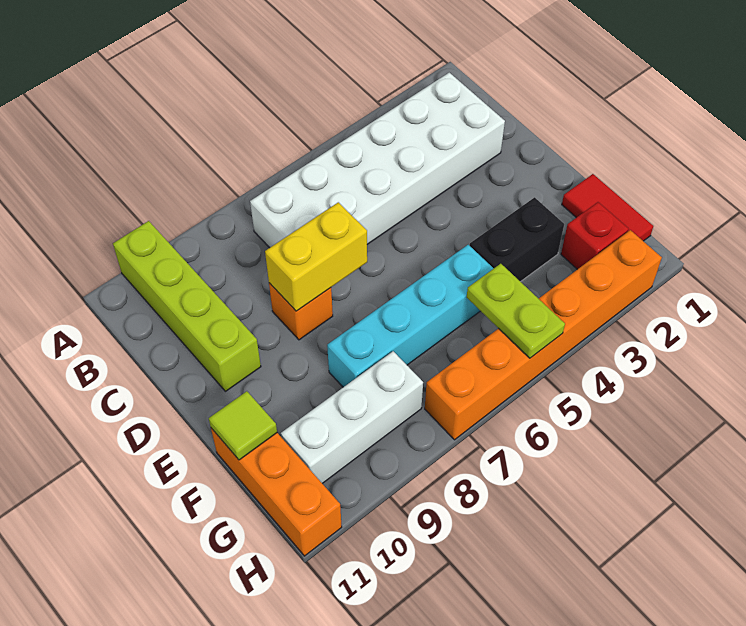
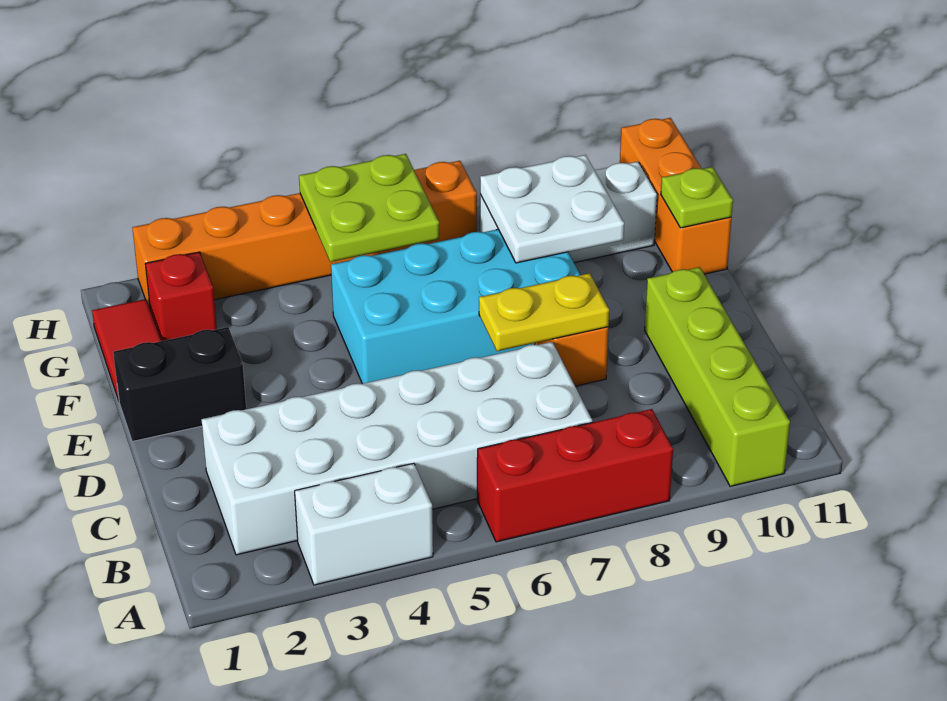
none -> white brick A3:A4 level 1
none -> red brick A6:A8 level 1
yellow brick D7:D8 level 2 -> yellow plate D7:D8 level 2
black brick F3:F4 level 1 -> black brick E1:E2 level 1
cyan brick F5:F8 level 1 -> cyan brick E5:F8 level 1
none -> white plate F8:G9 level 2
lime tile F11 level 2 -> lime plate F11 level 2
lime plate G5:H5 level 2 -> lime plate G5:H6 level 2

